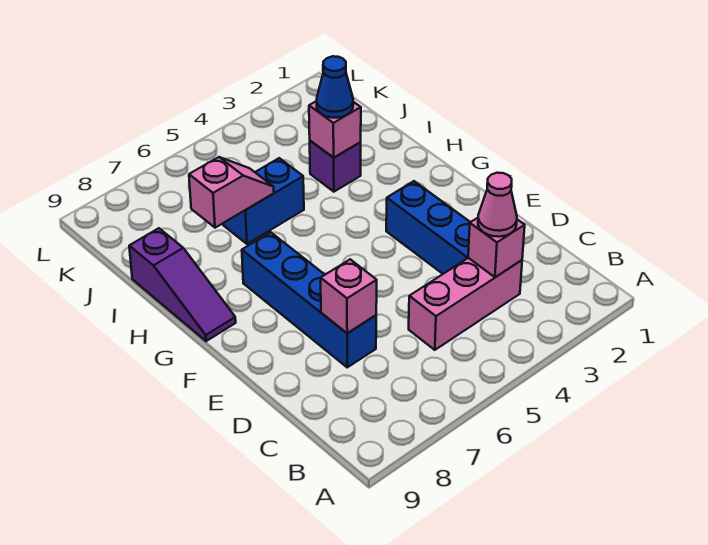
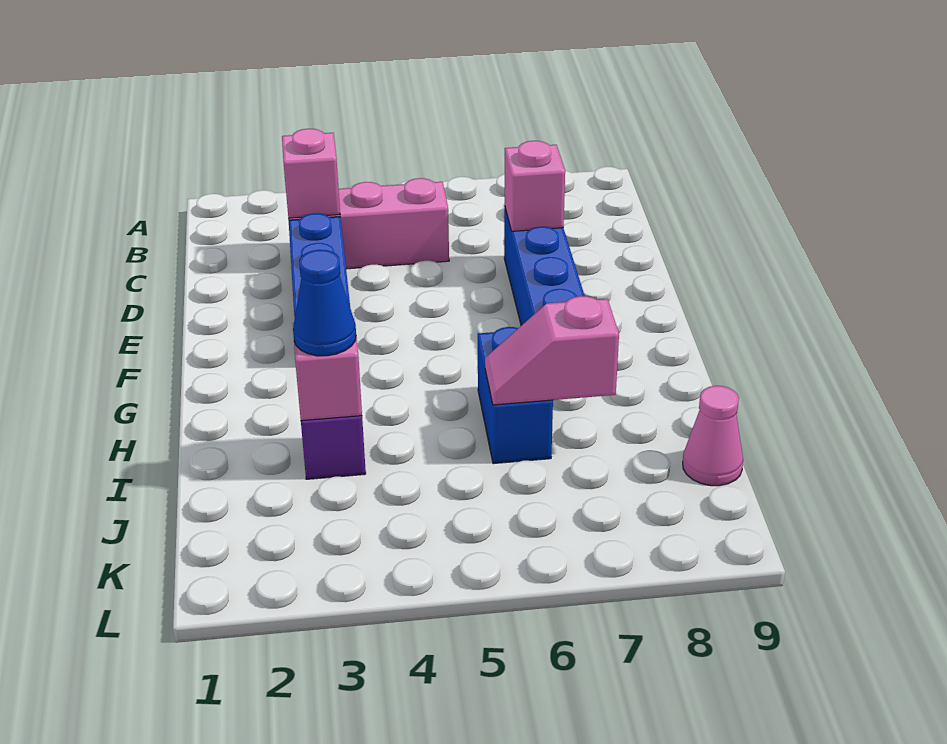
pink cone C3 level 3 -> pink cone J9 level 1
purple slope G9:I9 level 1 top I -> none
blue brick I5:I6 level 1 -> blue brick H6:I6 level 1

